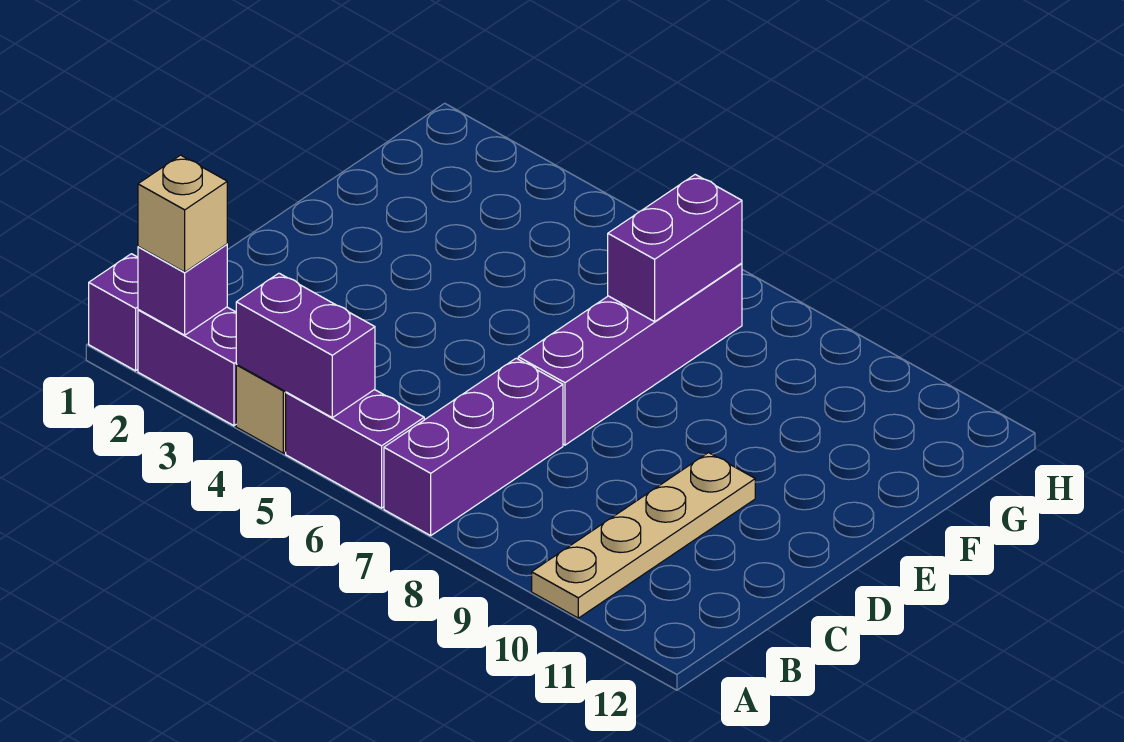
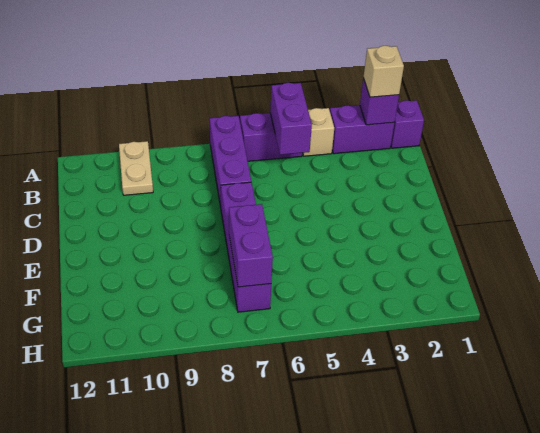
purple brick A4:A5 level 2 -> purple brick A5:B5 level 2
tan plate A10:D10 level 1 -> tan plate A10:B10 level 1

